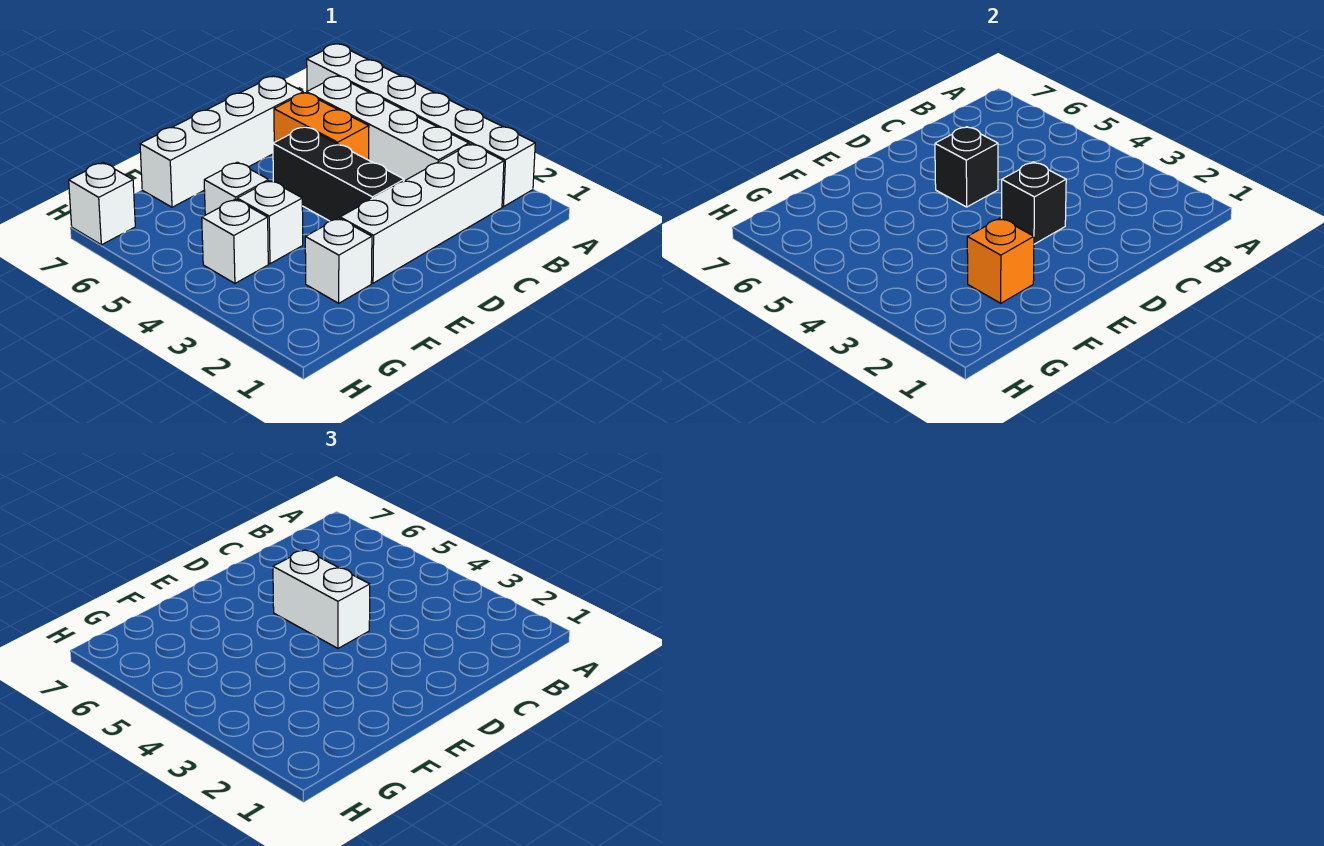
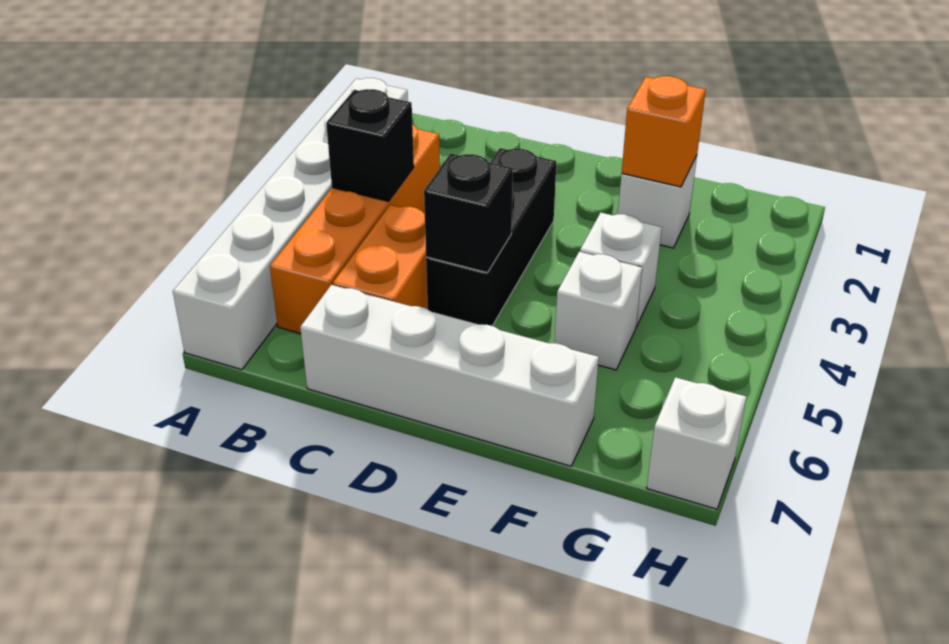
white brick B2:E2 level 1 -> none
white brick B3:B6 level 1 -> orange brick B3:B6 level 1
black brick D3 level 2 -> black brick B4 level 2
white brick D4:D5 level 3 -> none
white brick G4 level 1 -> none

